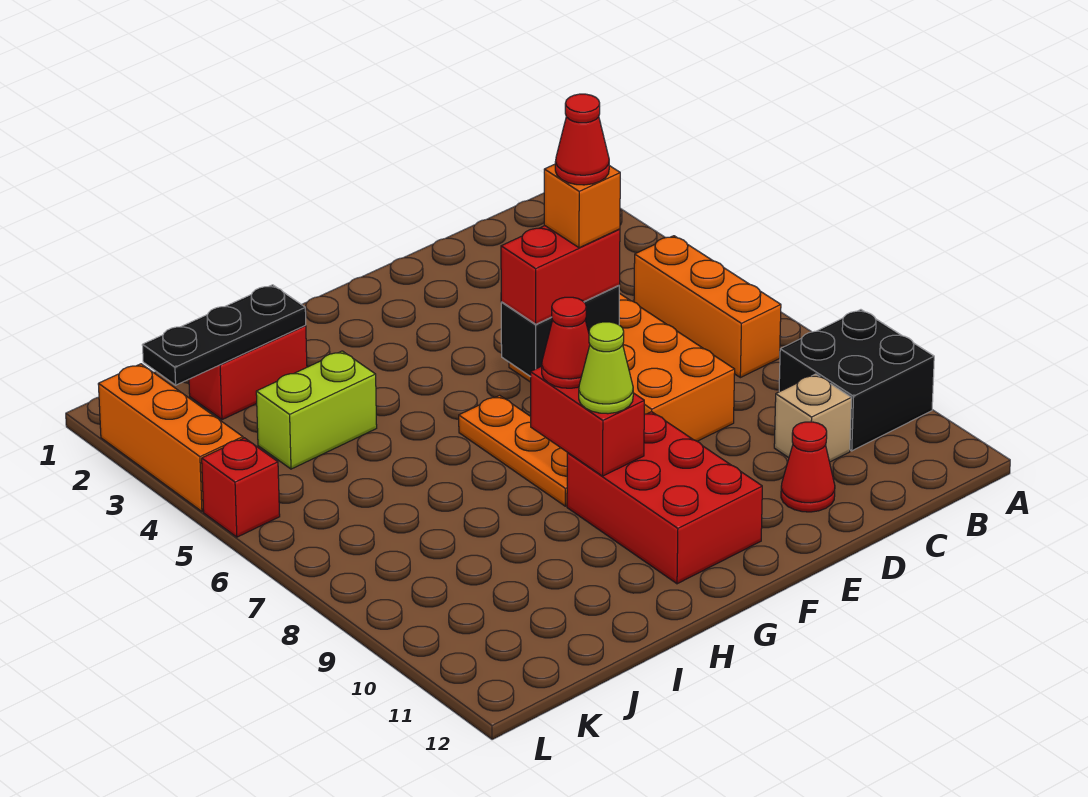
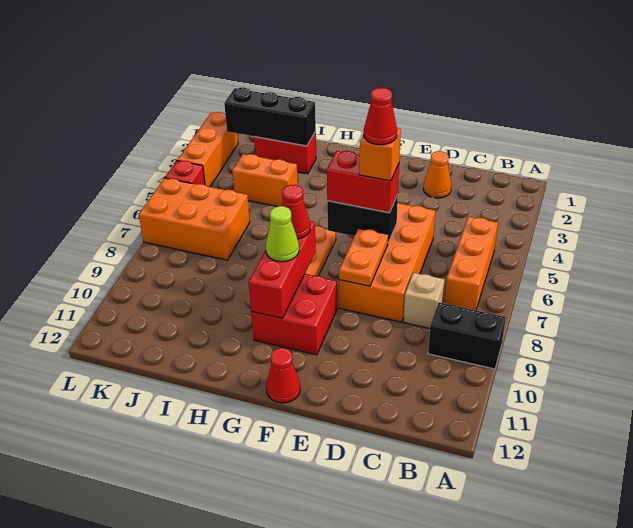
black brick A9:B10 level 1 -> black brick A9:B9 level 1
tan brick C10 level 1 -> tan brick C8 level 1
none -> orange cone D2 level 1
red cone D11 level 1 -> red cone F12 level 1
none -> orange plate E7:E8 level 2
red brick F9:G11 level 1 -> red brick F9:G10 level 1
red brick G8:G9 level 2 -> red brick G8:G10 level 2
black plate I2:K2 level 2 -> black brick I2:K2 level 2
lime brick I4:J4 level 1 -> orange brick I4:J4 level 1
none -> orange brick J6:L7 level 1

